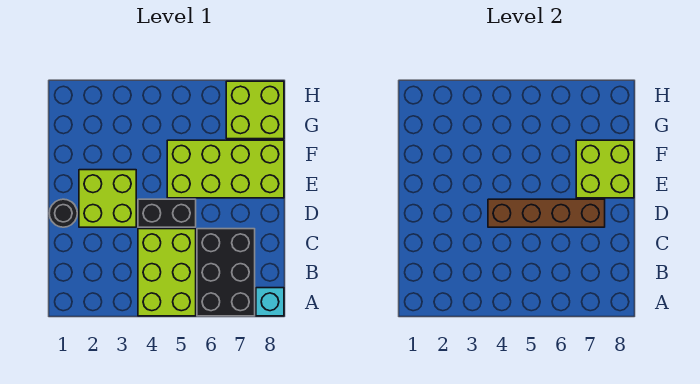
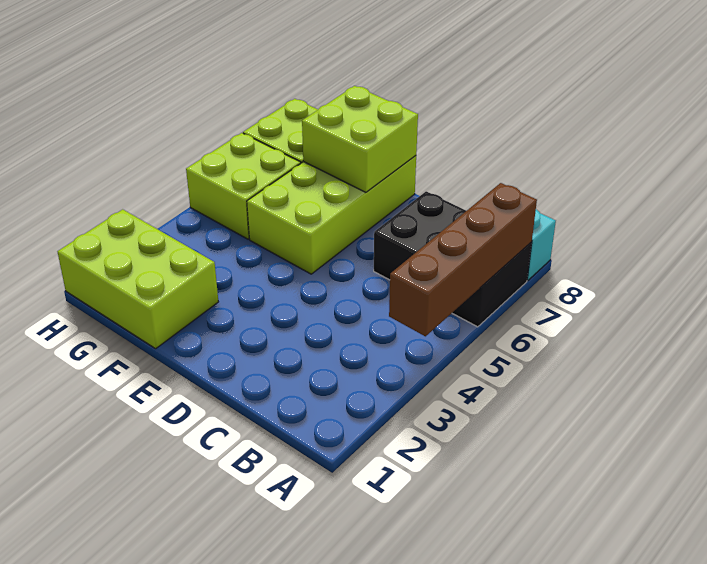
lime brick A4:C5 level 1 -> lime brick F1:H2 level 1
black round brick D1 level 1 -> none
lime brick D2:E3 level 1 -> lime brick G5:H6 level 1
black brick D4:D5 level 1 -> none
brown brick D4:D7 level 2 -> brown brick A4:A7 level 2

